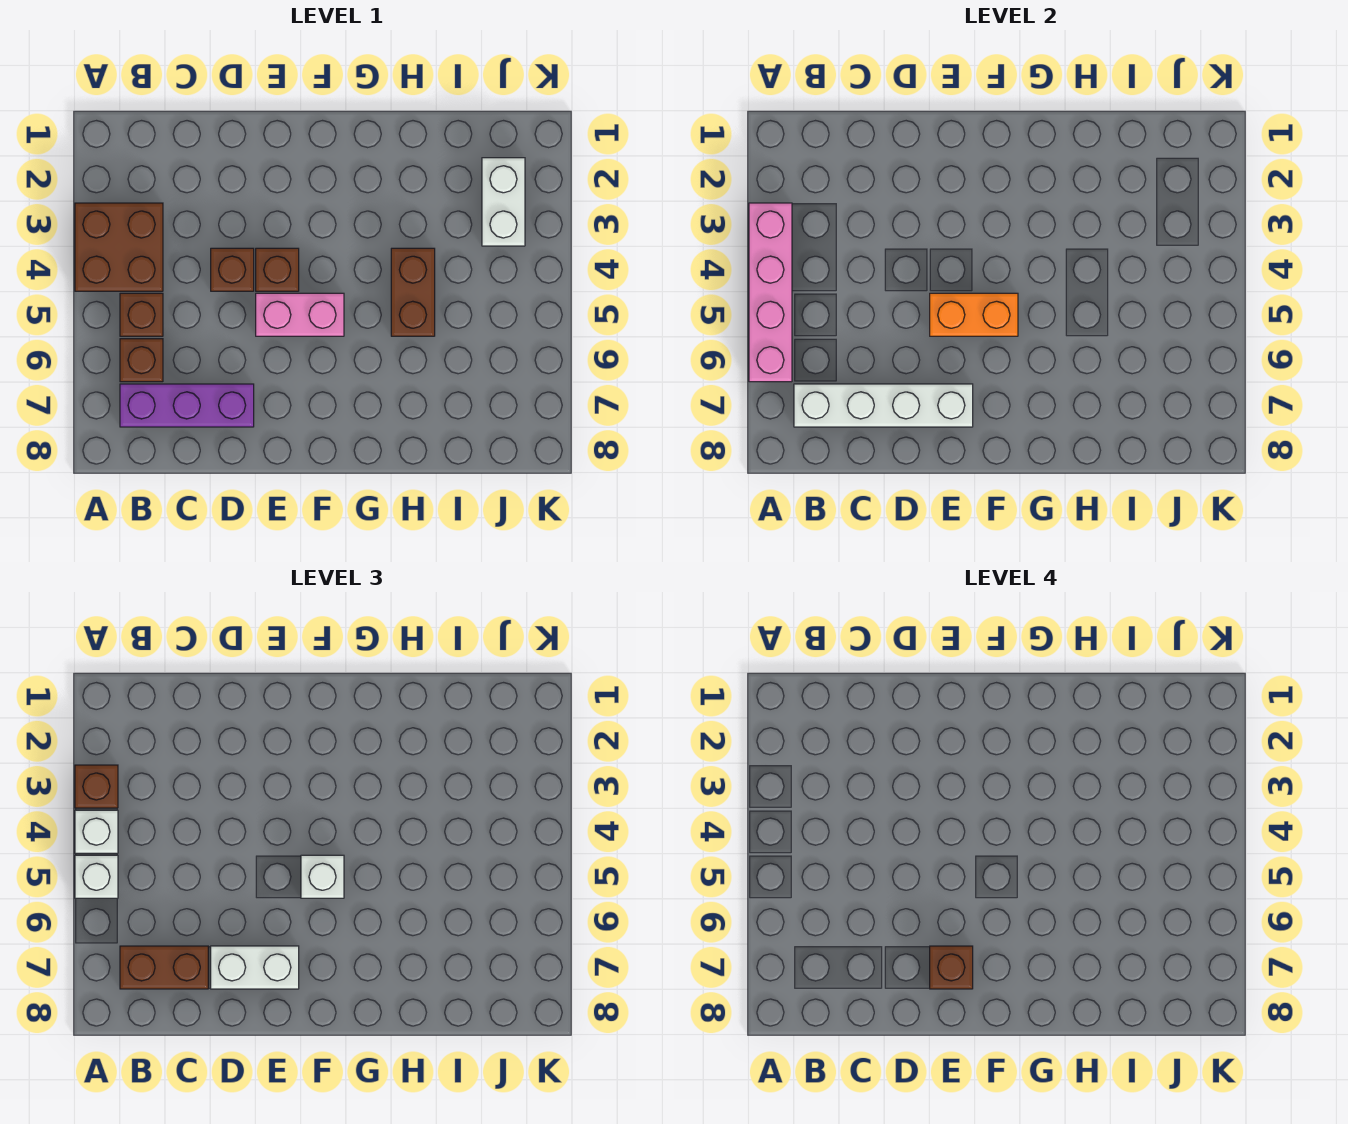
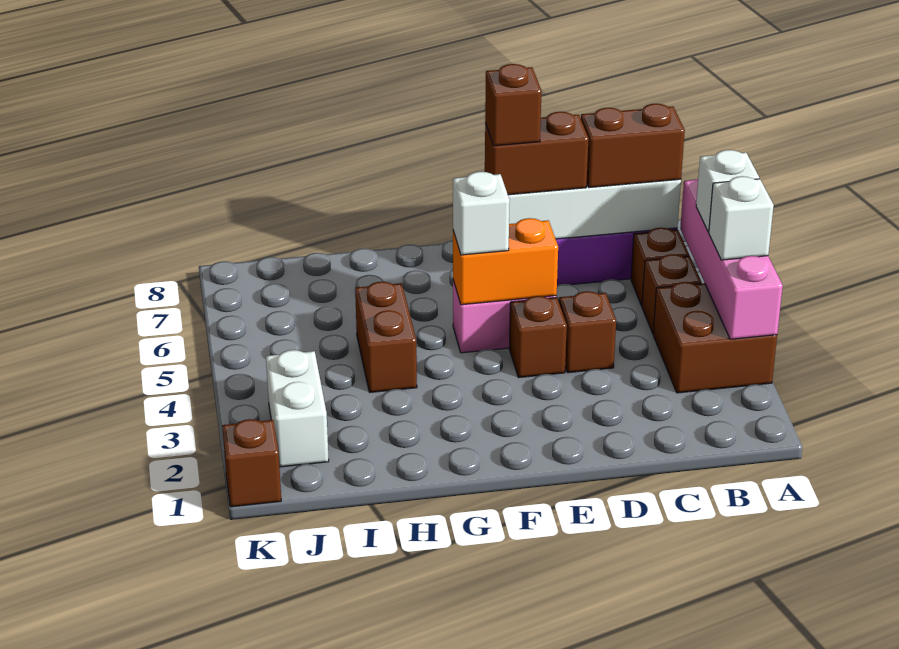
brown brick A3 level 3 -> brown brick K1 level 1
white brick D7:E7 level 3 -> brown brick D7:E7 level 3

